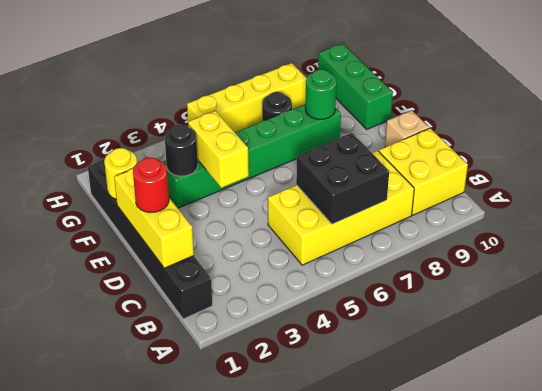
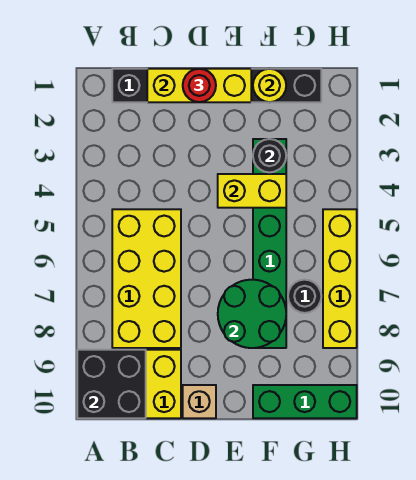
black brick B6:C7 level 2 -> black brick A9:B10 level 2
green round brick F8 level 2 -> green round brick E7:F8 level 2

